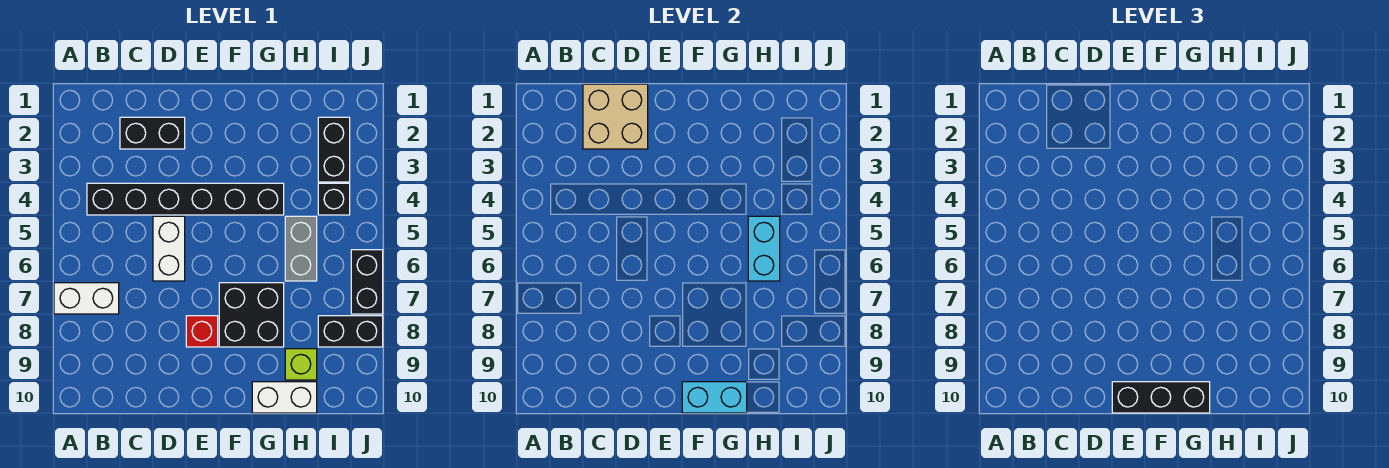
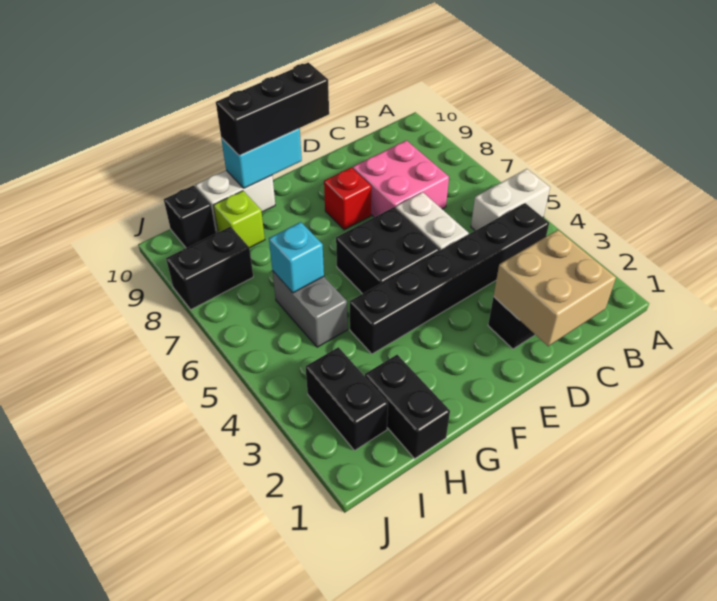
white brick A7:B7 level 1 -> white brick A5:B5 level 1
none -> pink brick C7:D8 level 1
black brick F7:G8 level 1 -> black brick E5:F6 level 1
cyan brick H5:H6 level 2 -> cyan brick H6 level 2
black brick I4 level 1 -> black brick I10 level 1
black brick J6:J7 level 1 -> black brick H1:H2 level 1

